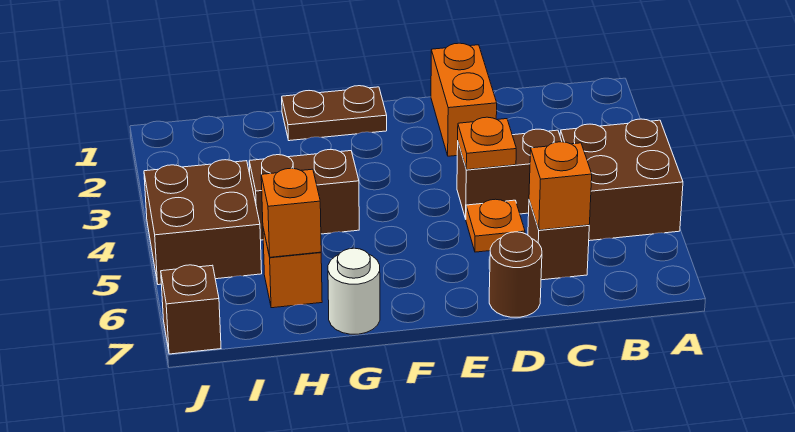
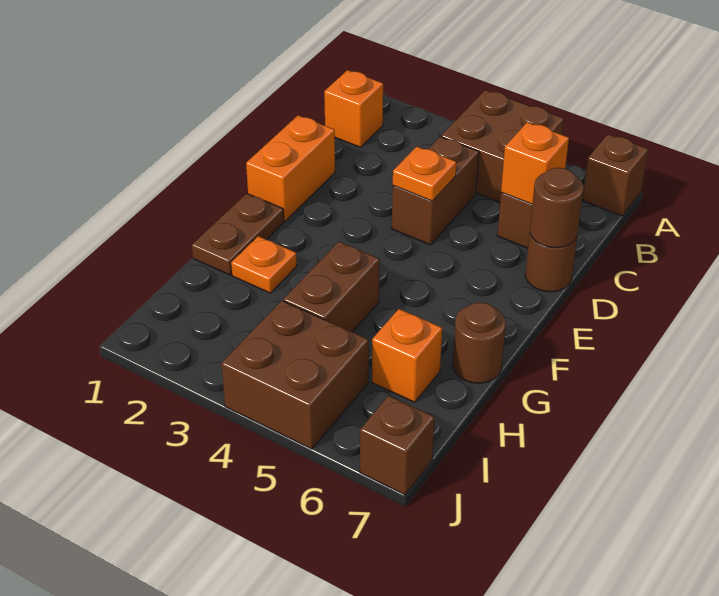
none -> brown brick A7 level 1
orange brick D1:D2 level 1 -> orange brick D1:E1 level 1
orange plate D5 level 1 -> orange plate G2 level 1
none -> brown round brick D7 level 2
white round brick G7 level 1 -> brown round brick G7 level 1
orange brick H6 level 2 -> orange brick B1 level 1

